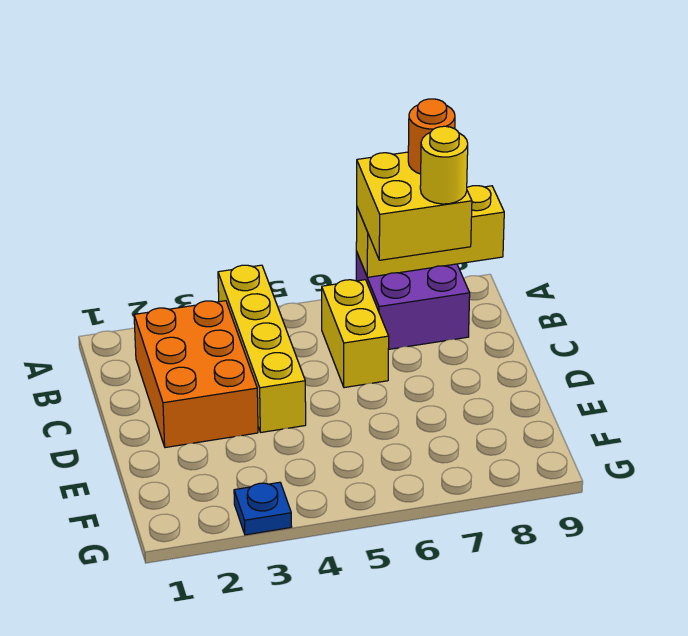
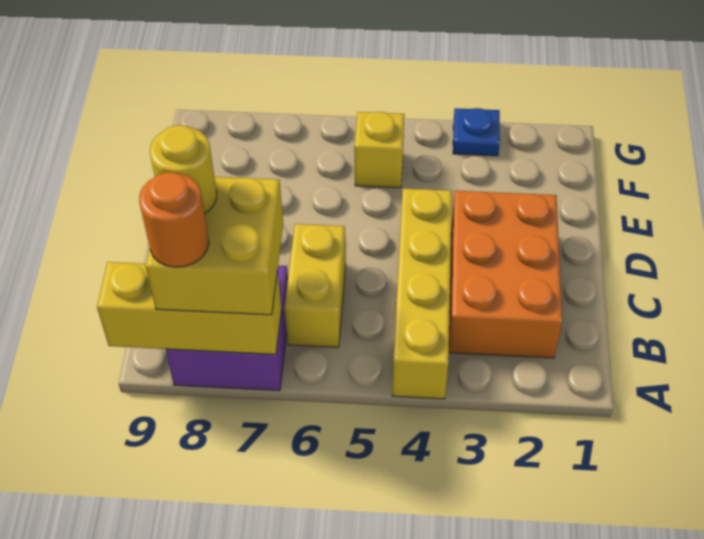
none -> yellow brick F5 level 1

